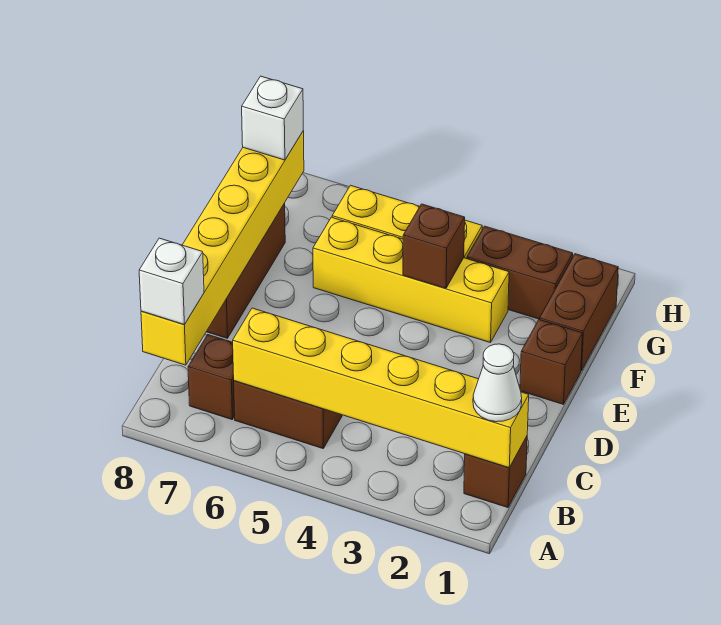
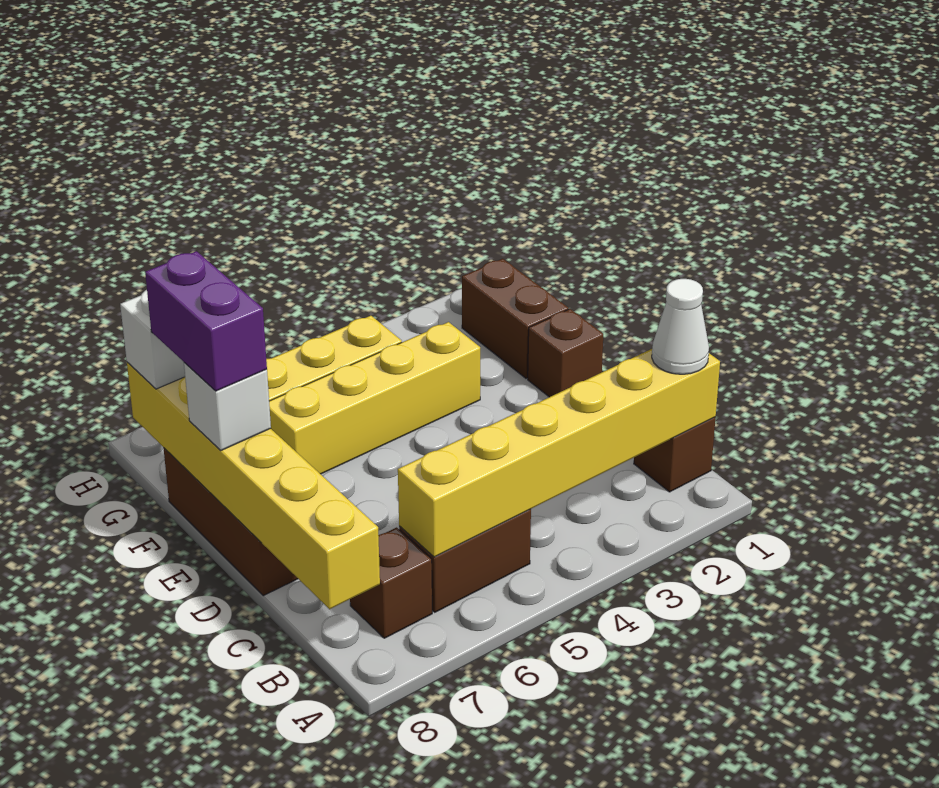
white brick B8 level 3 -> white brick E8 level 3
none -> purple brick E8:F8 level 4
brown brick F4 level 2 -> none
brown brick G2:G3 level 1 -> none

